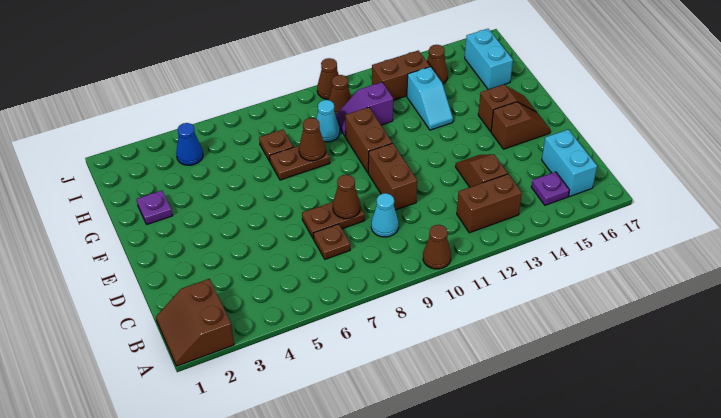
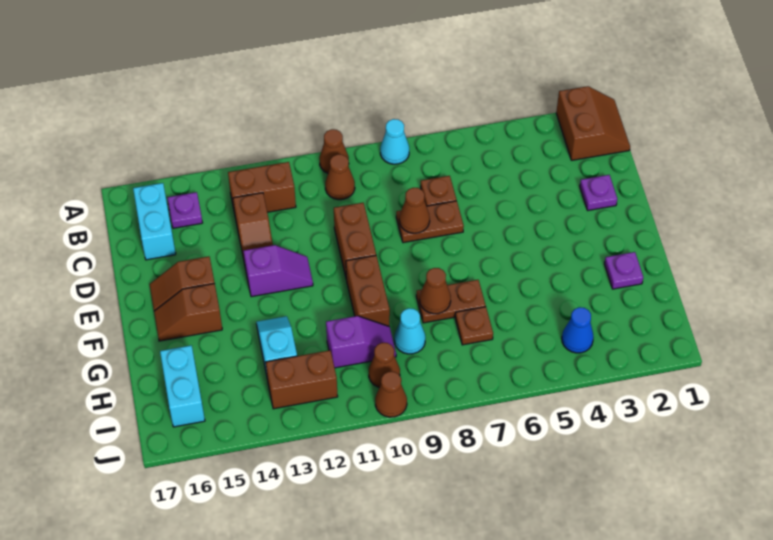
cyan cone C9 level 1 -> cyan cone A8 level 1
none -> purple plate D2 level 1
none -> purple slope E12:E13 level 1 top 13
brown cone I14 level 1 -> brown cone B10 level 1

